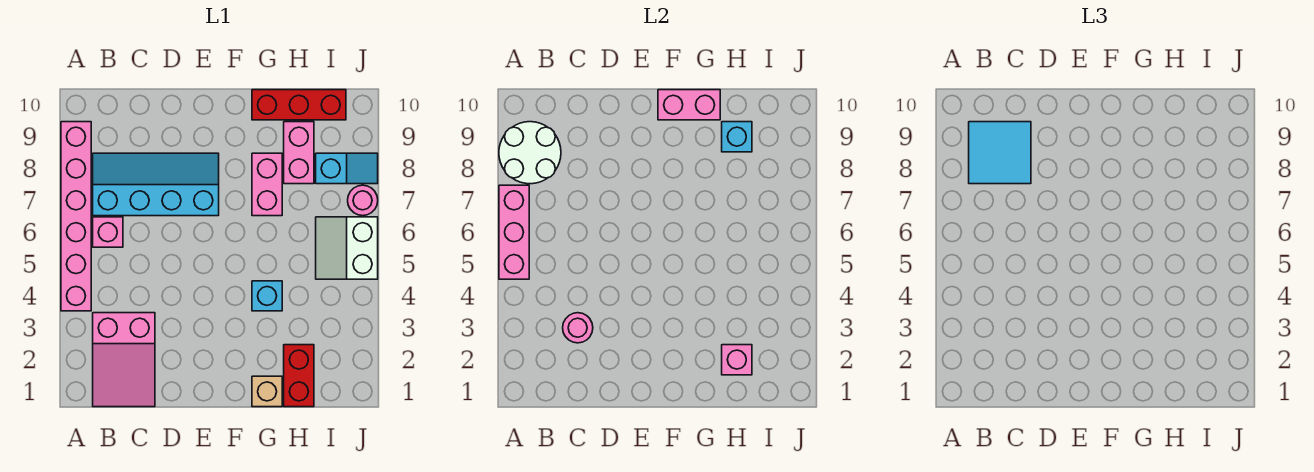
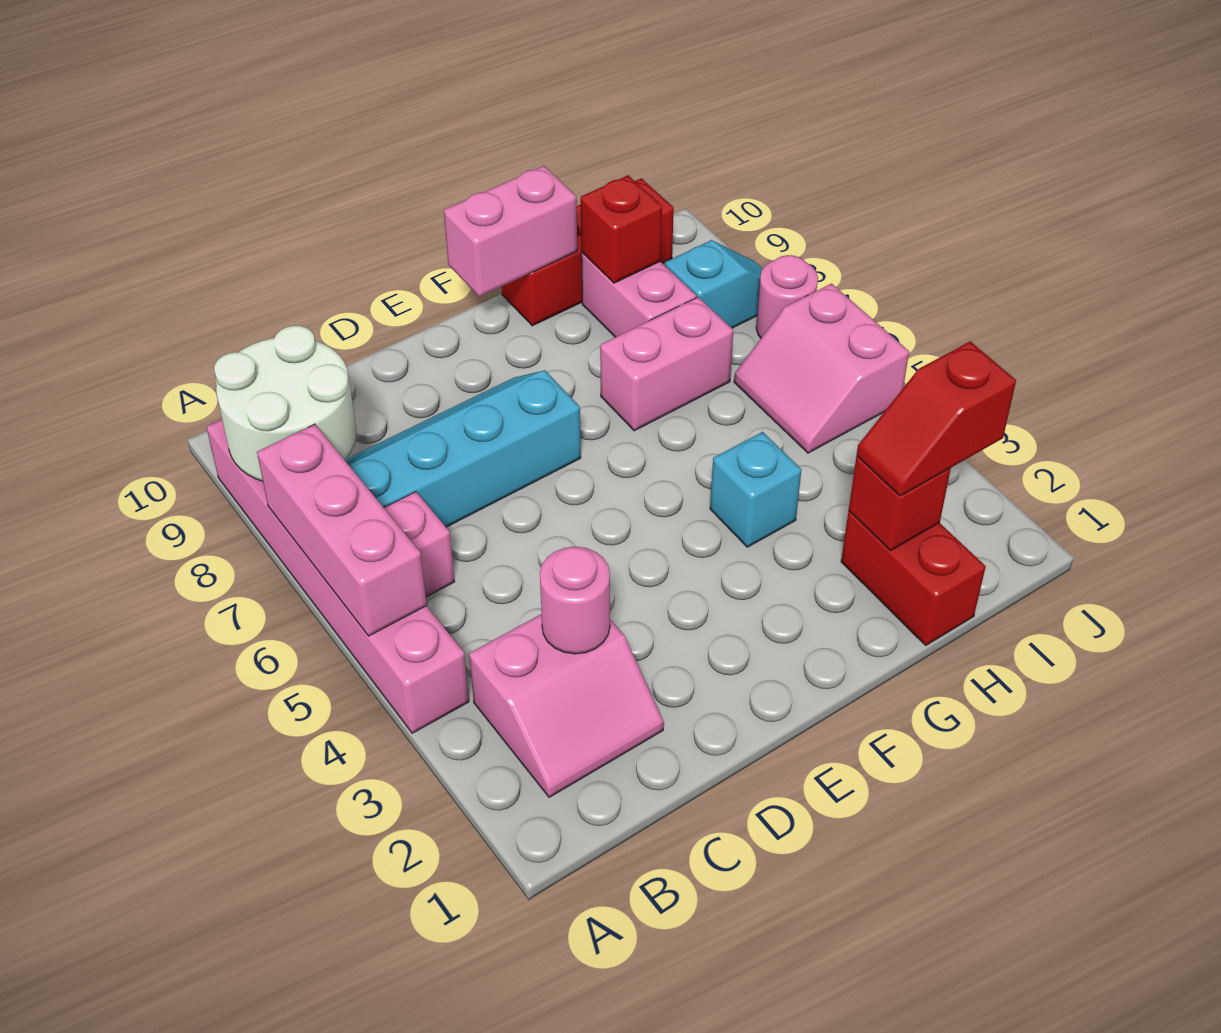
pink slope B1:C3 level 1 top 3 -> pink slope B2:C3 level 1 top 3
cyan tile B8:C9 level 3 -> none
tan brick G1 level 1 -> none
pink brick G7:G8 level 1 -> pink brick G7:H7 level 1
pink brick H2 level 2 -> red brick H2 level 2
none -> red slope H2:I2 level 3 top I
cyan brick H9 level 2 -> red brick H9 level 2
white slope I5:J6 level 1 top J -> pink slope I5:J6 level 1 top J

